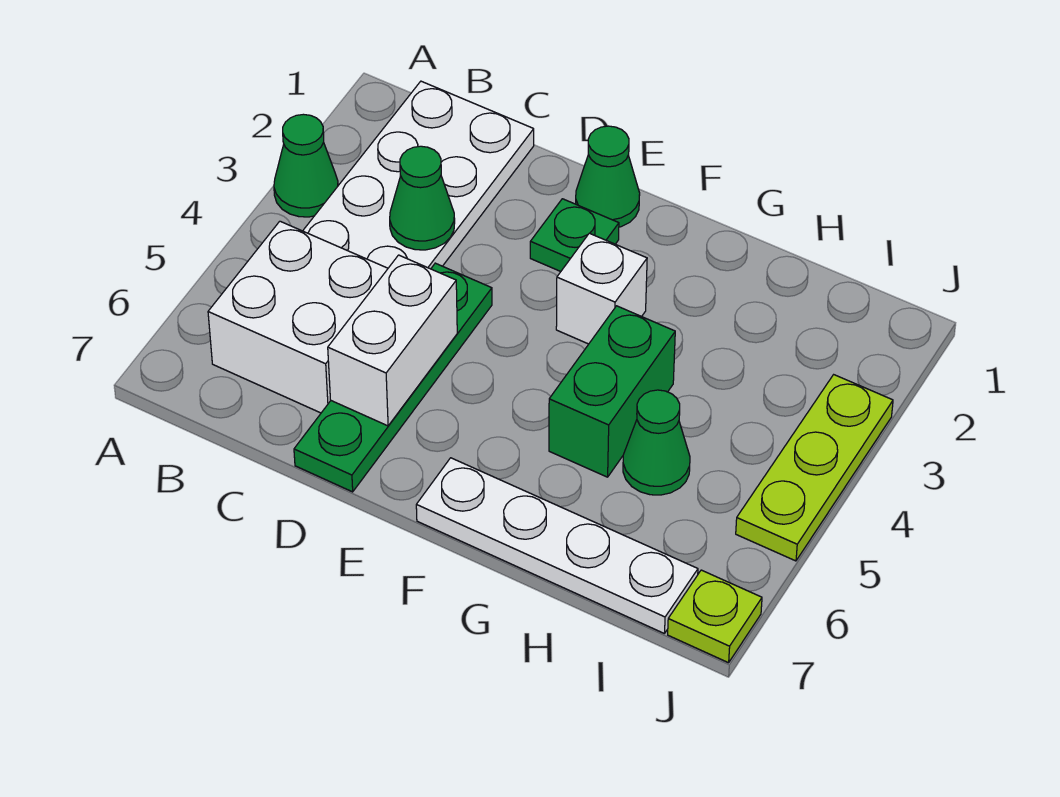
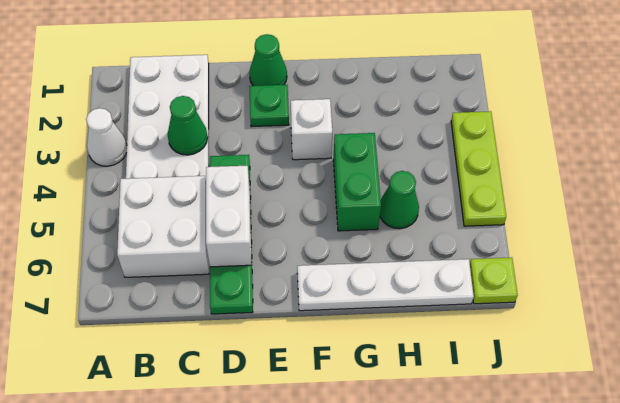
green cone A3 level 1 -> white cone A3 level 1

